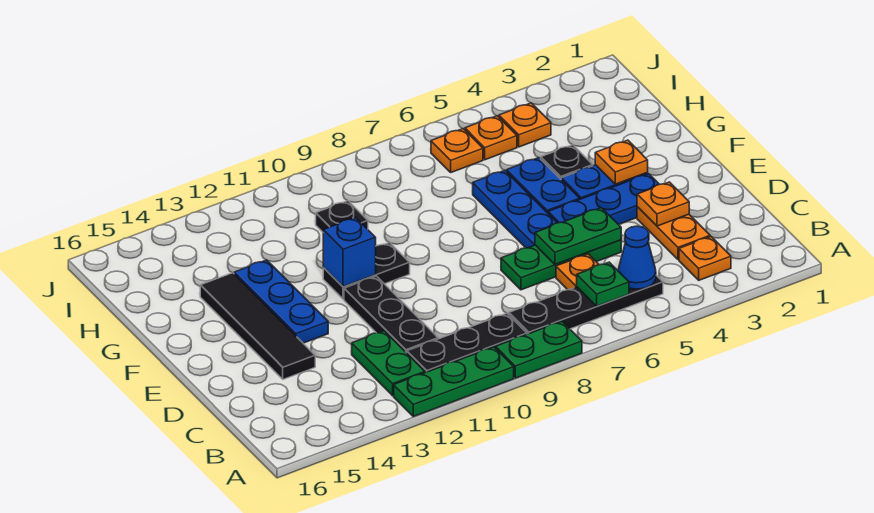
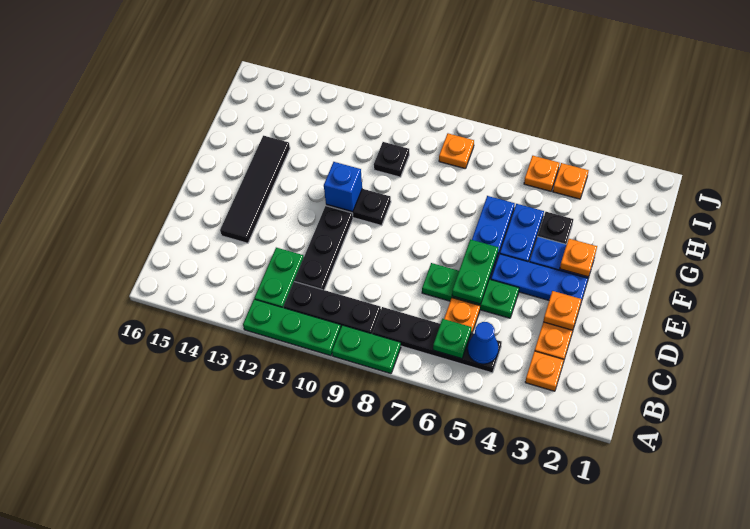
green plate D5:D6 level 2 -> green plate D6:E6 level 2
blue plate E13:G13 level 1 -> none
orange plate I6 level 1 -> orange plate I8 level 1

